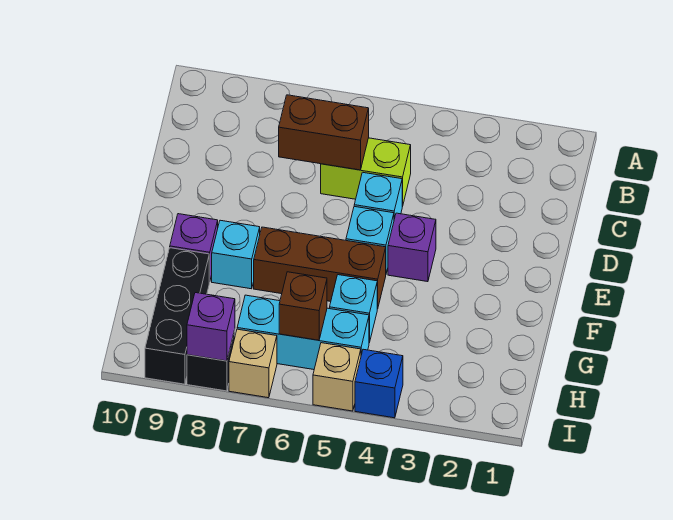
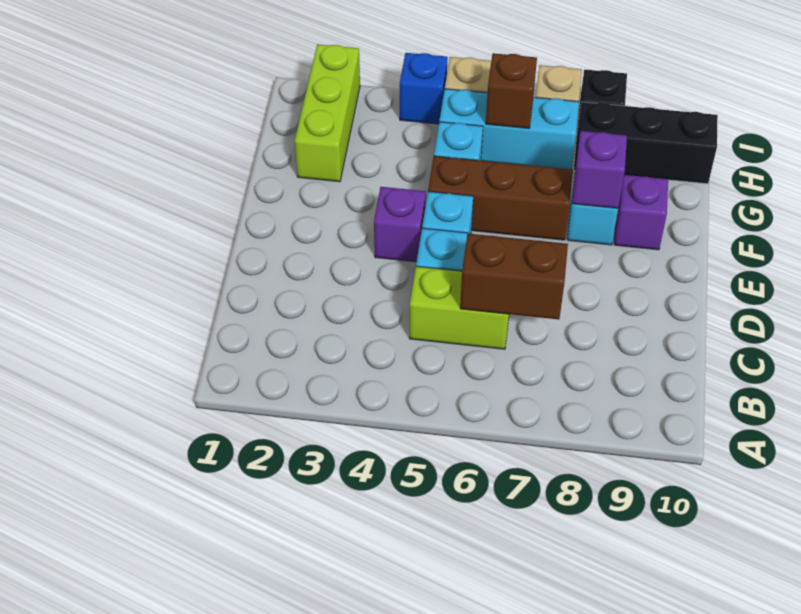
none -> lime brick G2:I2 level 1
black brick G9:I9 level 1 -> black brick H8:H10 level 1
purple brick I8 level 2 -> purple brick F8 level 2

